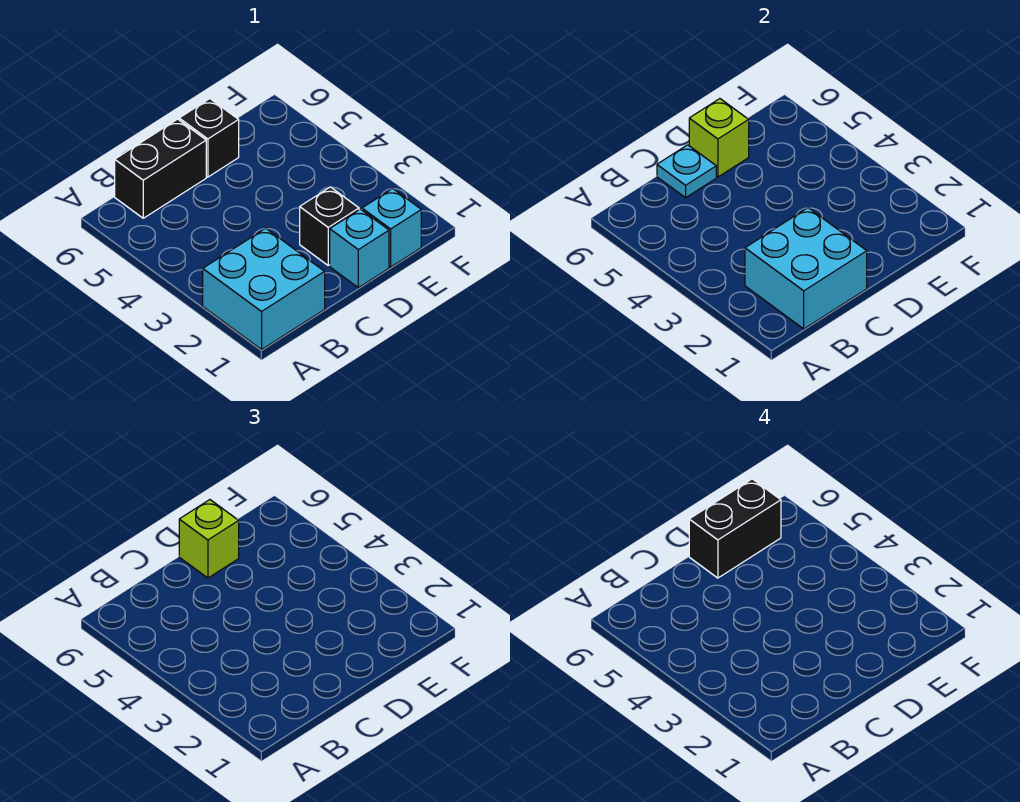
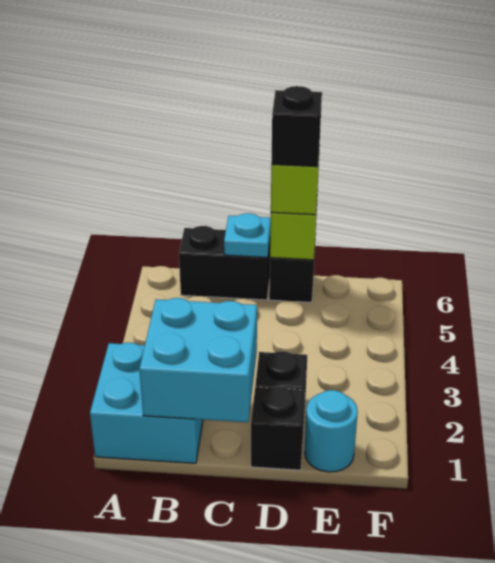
cyan brick D1 level 1 -> black brick D1 level 1
black brick D6:E6 level 4 -> black brick D6 level 4
cyan brick E1 level 1 -> cyan round brick E1 level 1

